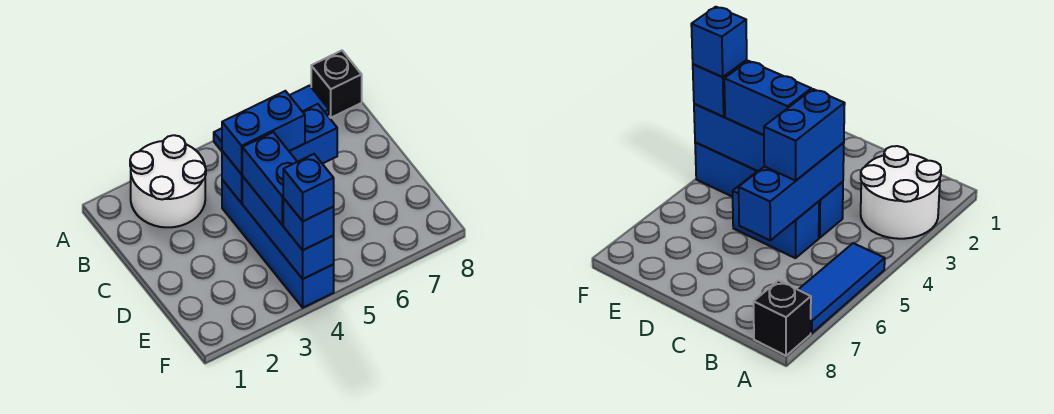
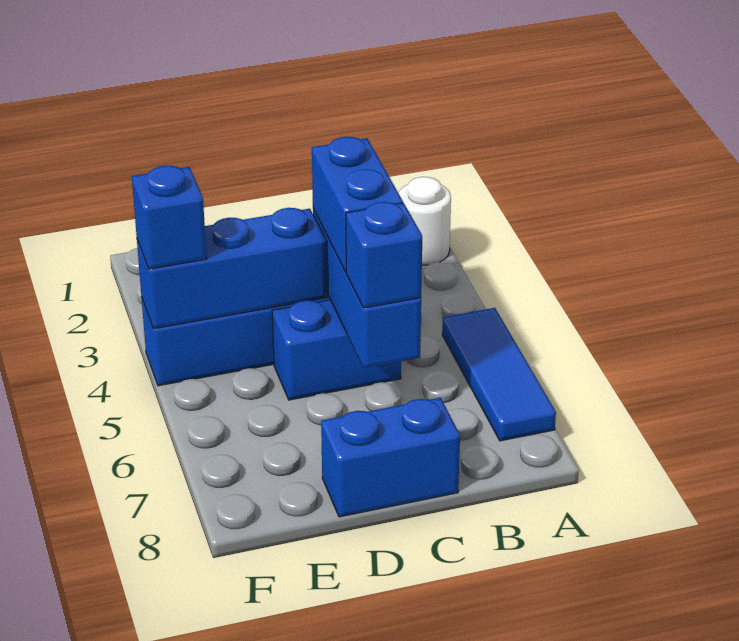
white round brick A2:B3 level 1 -> white round brick A2 level 1
black brick A8 level 1 -> none
blue brick D4:E4 level 3 -> blue brick C8:D8 level 1
blue brick F4 level 4 -> blue brick C6 level 3

